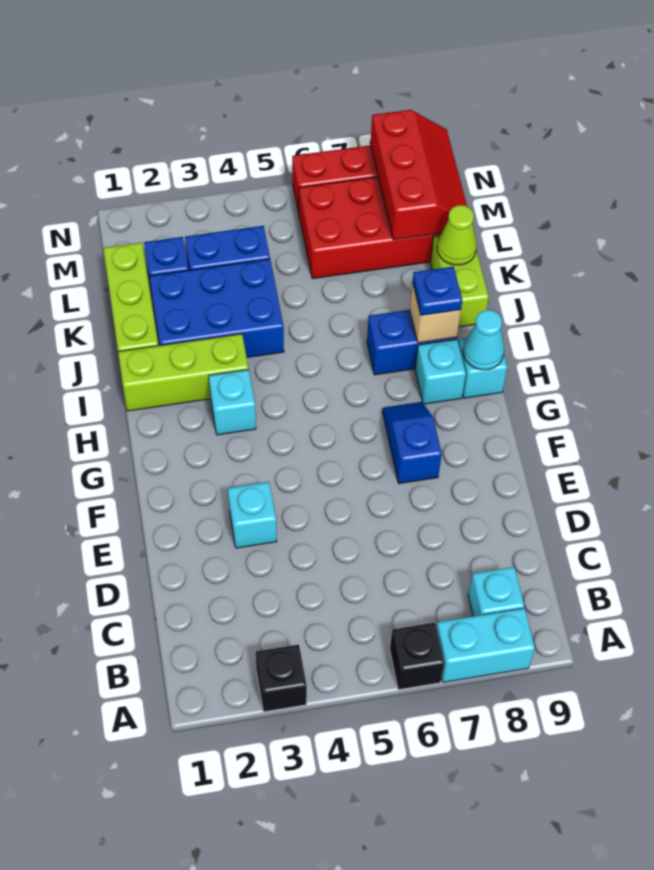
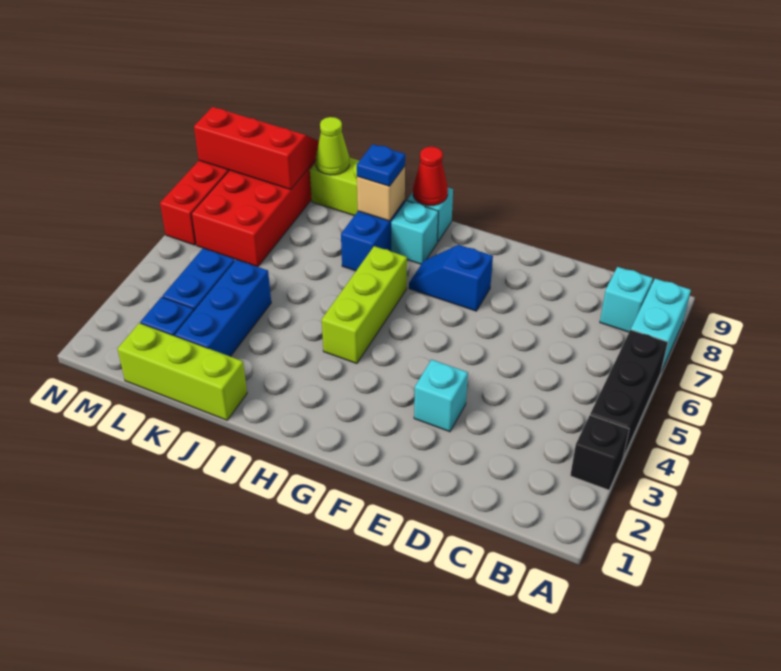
black brick A6 level 1 -> black brick A4:A6 level 1
cyan brick H3 level 1 -> none
cyan cone H9 level 2 -> red cone H9 level 2
lime brick I1:I3 level 1 -> lime brick H4:H6 level 1
blue brick J2:K4 level 1 -> blue brick K2:K4 level 1

